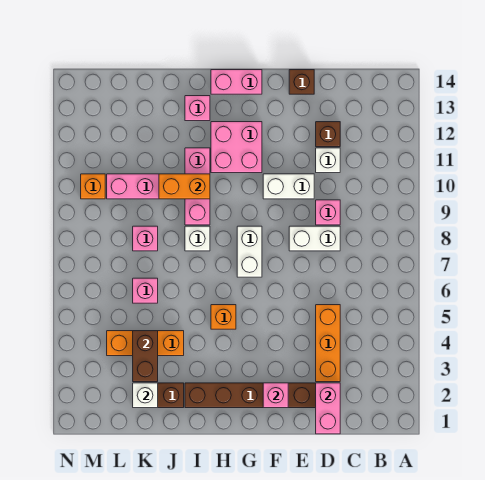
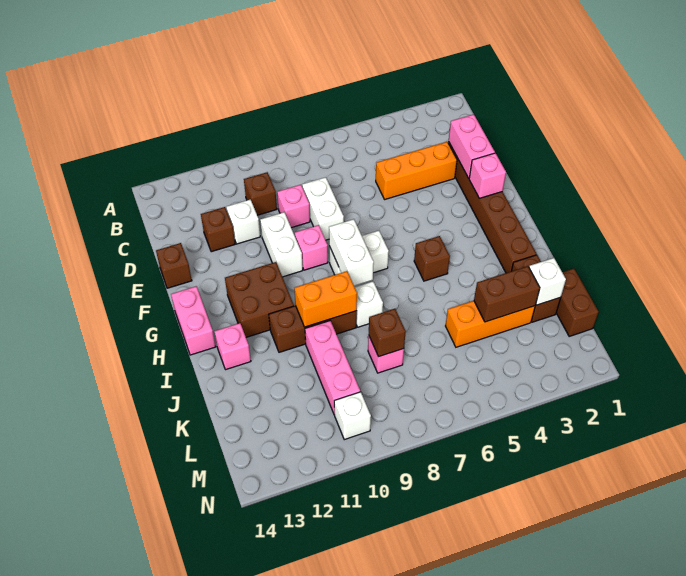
none -> brown brick C10 level 1
pink brick D1:D2 level 2 -> pink brick D2:E2 level 2
none -> white brick G8:H8 level 2
pink brick G11:H12 level 1 -> brown brick G11:H12 level 1
orange brick H5 level 1 -> brown brick H5 level 1
pink brick I9:I11 level 1 -> brown brick I9:I11 level 1
orange brick I10:J10 level 2 -> orange brick I9:I10 level 2
orange brick J4:L4 level 1 -> orange brick K3:K5 level 1
none -> brown brick K1:L1 level 1
pink brick K6 level 1 -> pink brick F9 level 1
none -> brown brick K8 level 2
orange brick M10 level 1 -> white brick M10 level 1

